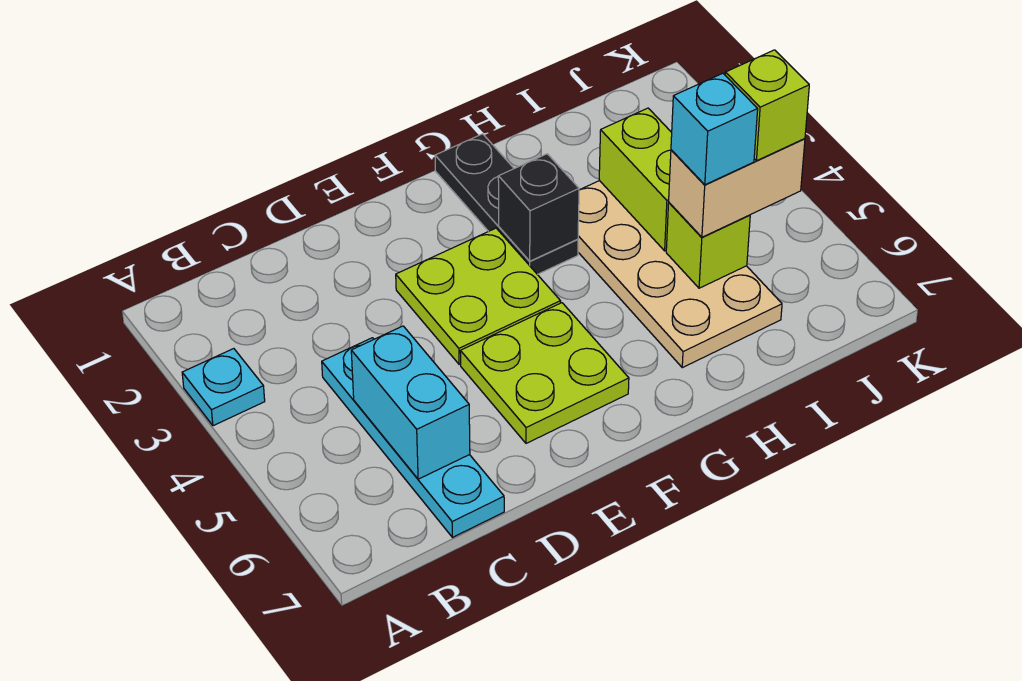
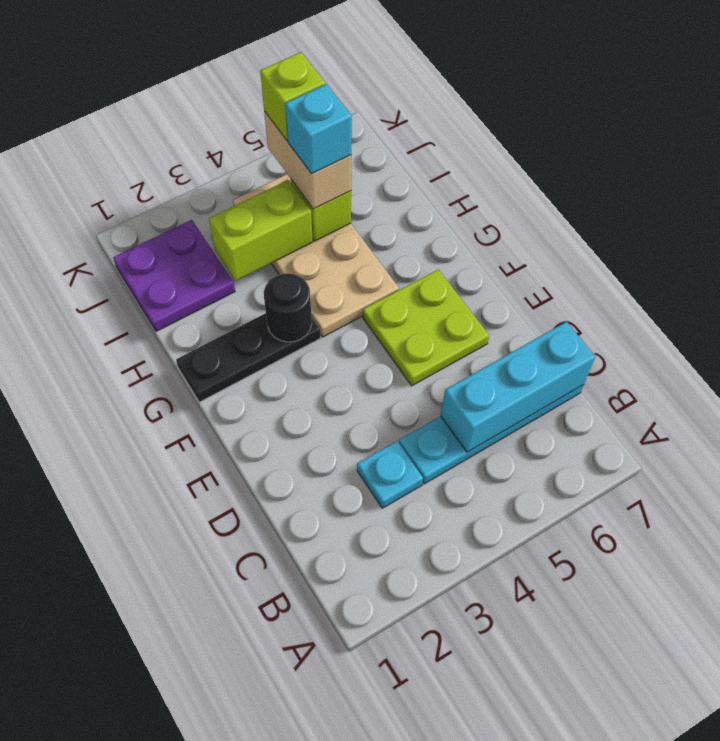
cyan plate A3 level 1 -> cyan plate C3 level 1
cyan brick C5:C6 level 2 -> cyan brick C5:C7 level 2
lime plate E3:F4 level 1 -> none
black brick G3 level 2 -> black round brick G3 level 2
tan plate H3:I6 level 1 -> tan plate G4:J5 level 1
none -> purple plate I1:J2 level 1

